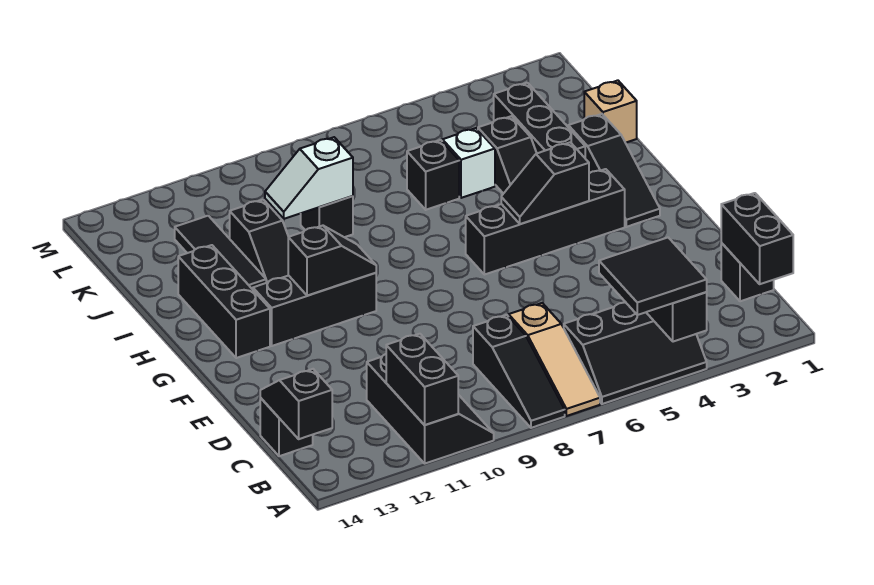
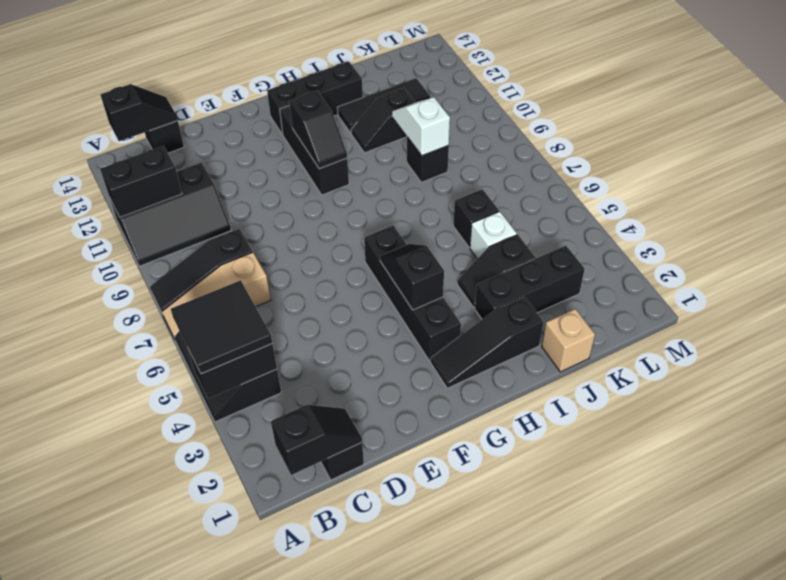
black brick B1:C1 level 2 -> black slope B1:C1 level 2 top B

